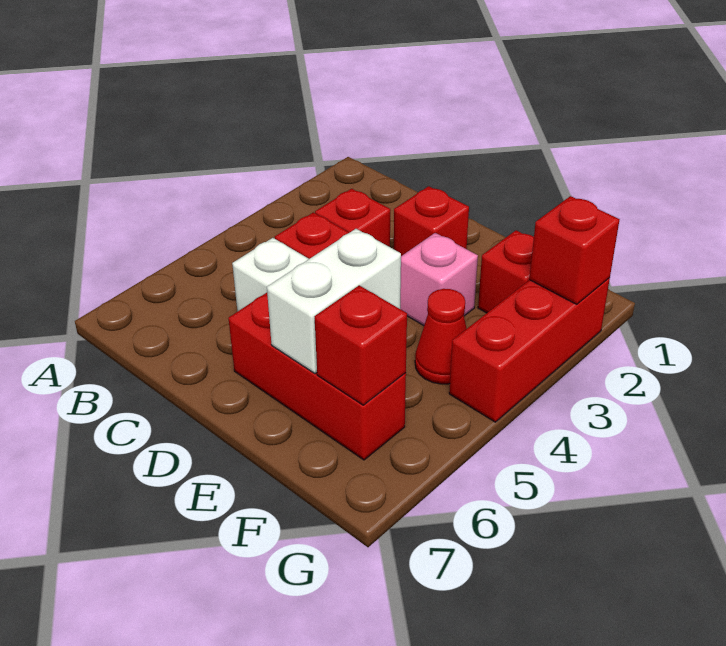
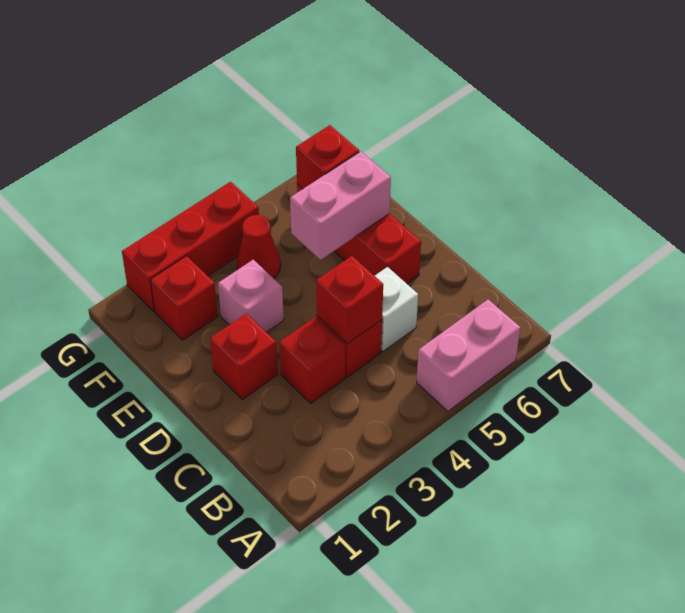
none -> pink brick A5:A6 level 1
white brick E5:E6 level 2 -> pink brick E5:E6 level 2
red brick G2 level 2 -> red brick C4 level 2

